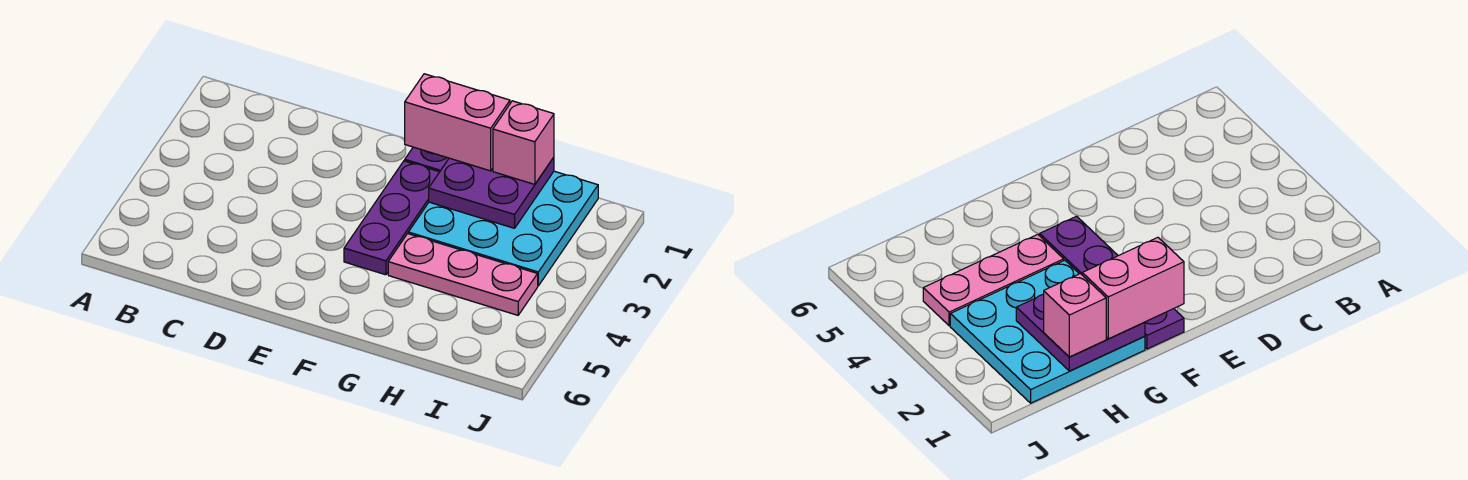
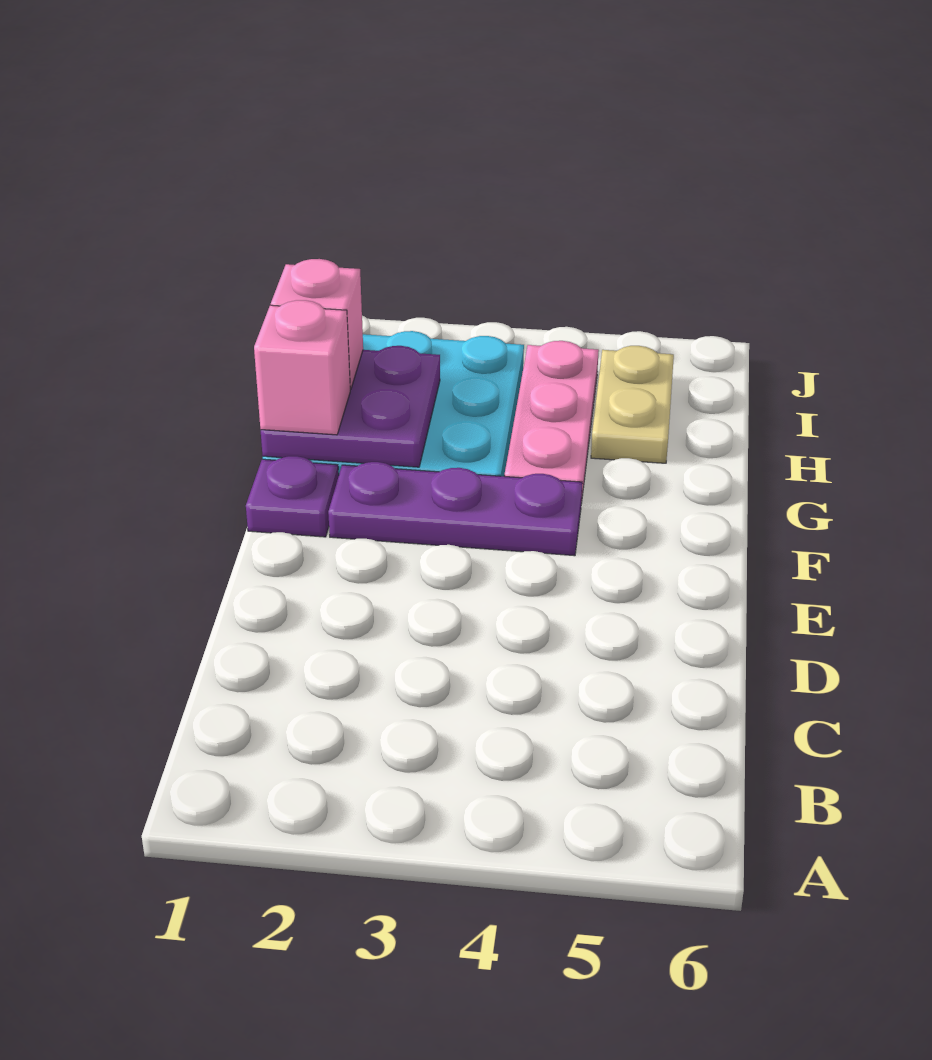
pink brick F1:G1 level 3 -> pink brick G1 level 3
none -> tan plate H5:I5 level 1

